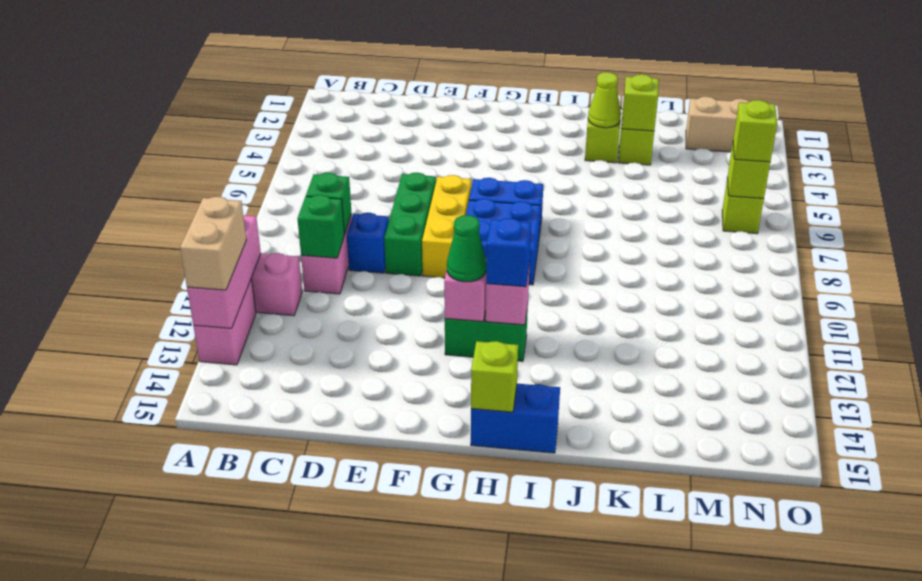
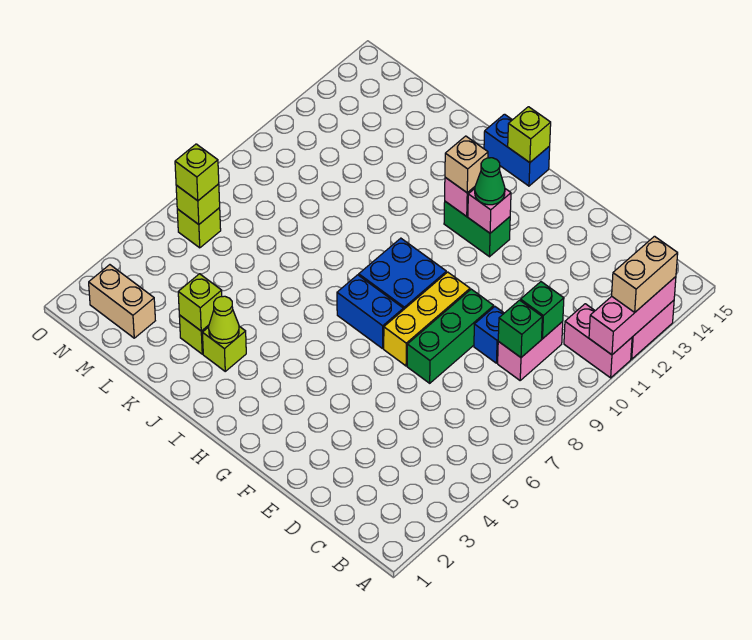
blue brick H12 level 3 -> tan brick H12 level 3

